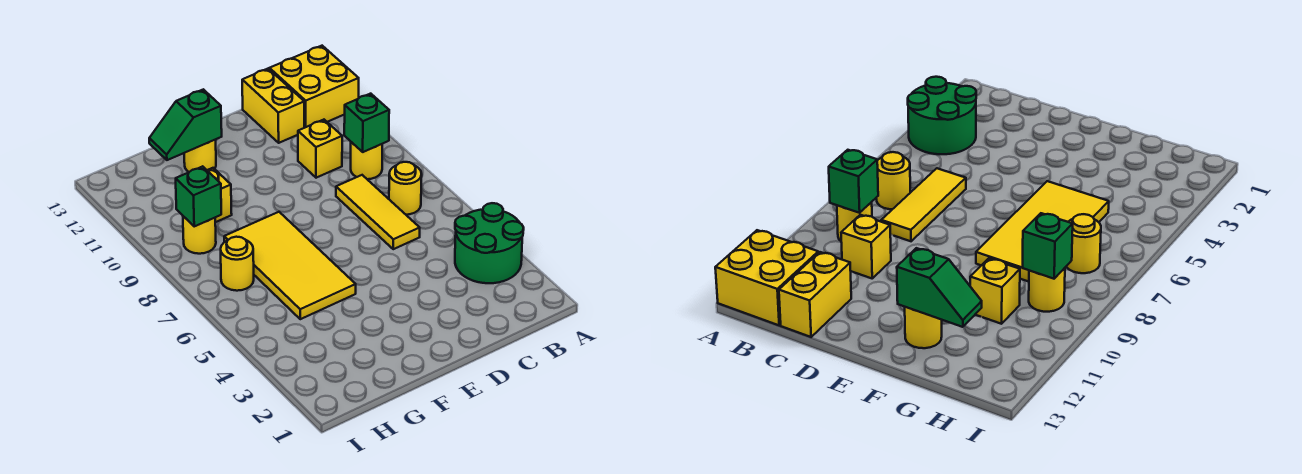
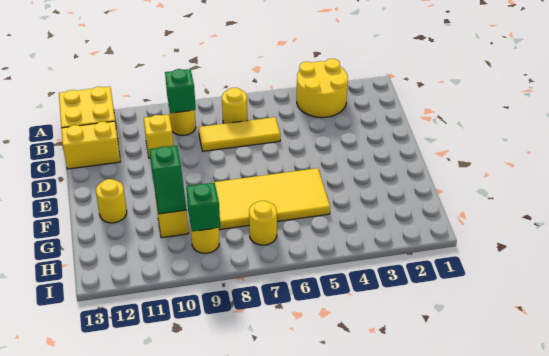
green round brick A3:B4 level 1 -> yellow round brick A3:B4 level 1
green slope F12:G12 level 2 top F -> green slope F10:G10 level 2 top F

